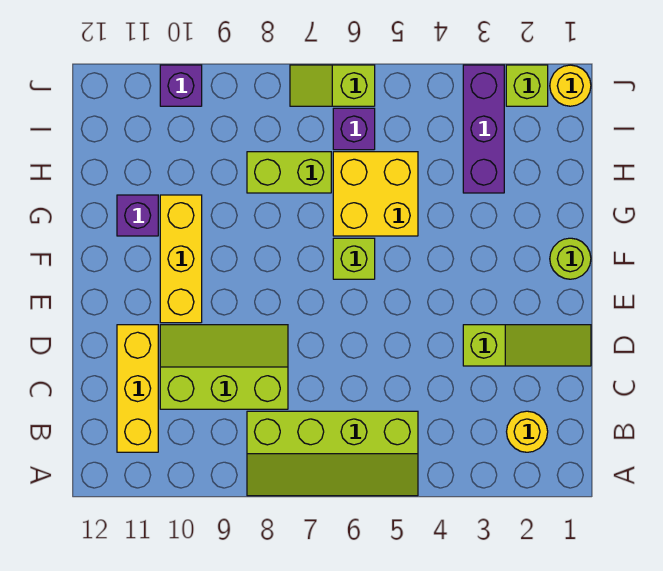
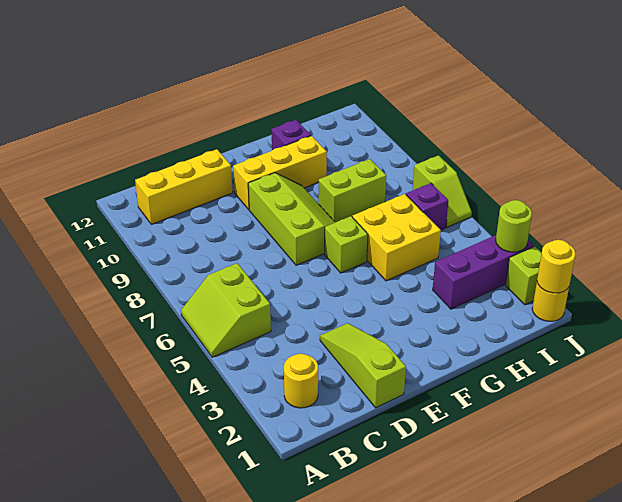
lime slope A5:B8 level 1 top B -> lime slope A5:B6 level 1 top B
lime slope C8:D10 level 1 top C -> lime slope E7:F9 level 1 top E
lime slope D1:D3 level 1 top 3 -> lime slope D1:D3 level 1 top 1
lime round brick F1 level 1 -> lime round brick J3 level 2
lime brick H7:H8 level 1 -> lime brick G8:H8 level 1
none -> yellow round brick J1 level 2
lime slope J6:J7 level 1 top 6 -> lime slope J6:J7 level 1 top 7
purple brick J10 level 1 -> none

